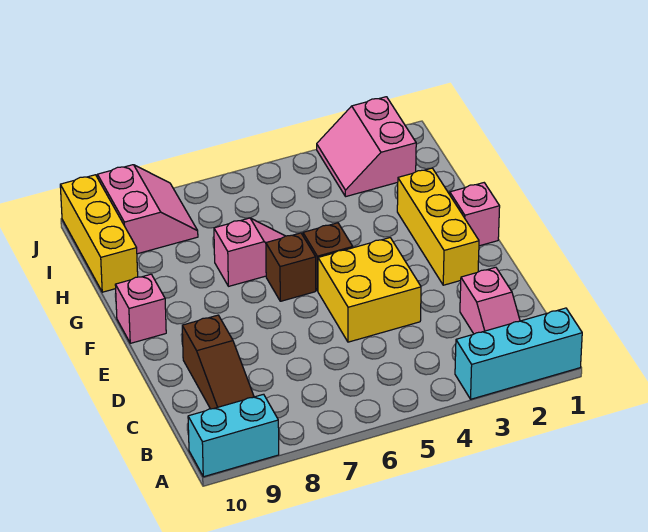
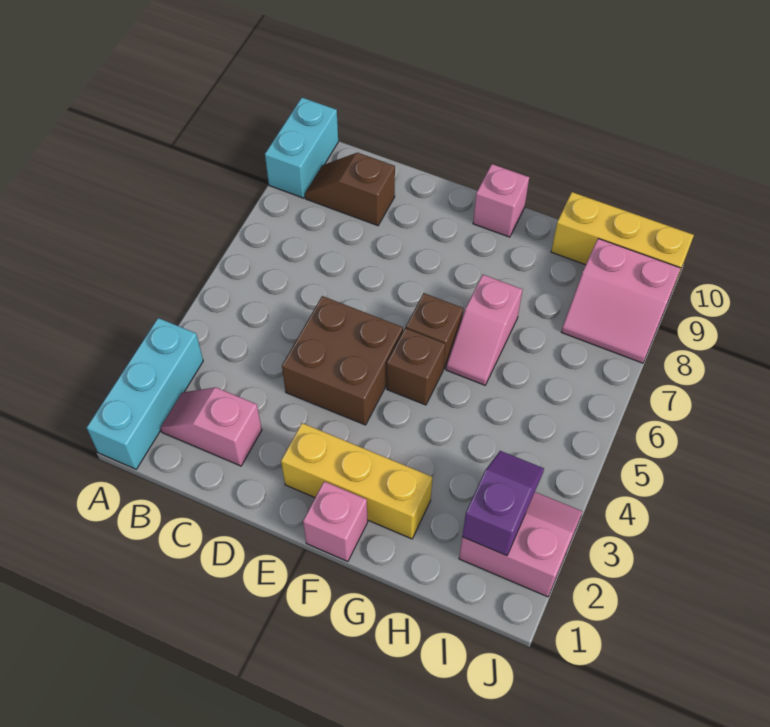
brown slope B9:D9 level 1 top D -> brown slope B9:C9 level 1 top C
yellow brick D4:E5 level 1 -> brown brick D4:E5 level 1
none -> purple slope I2:I3 level 2 top 2

